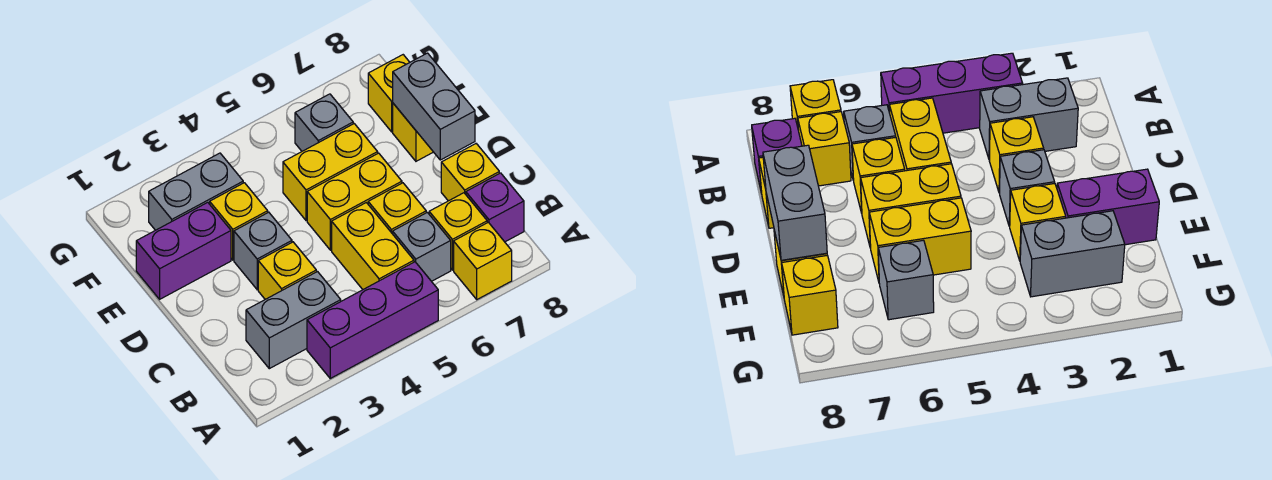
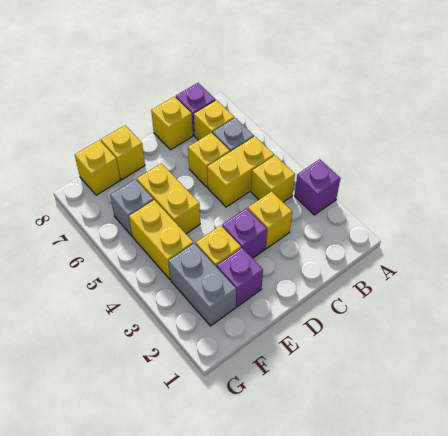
purple brick A3:A5 level 1 -> purple brick A3 level 1
yellow brick A7 level 1 -> yellow brick B4 level 1
grey brick B2:B3 level 1 -> none
grey brick D3 level 1 -> purple brick D3 level 1
yellow brick D5:D6 level 1 -> yellow brick F4:F5 level 1
grey brick D8:E8 level 2 -> none
purple brick E1:E2 level 1 -> purple brick E2 level 1

